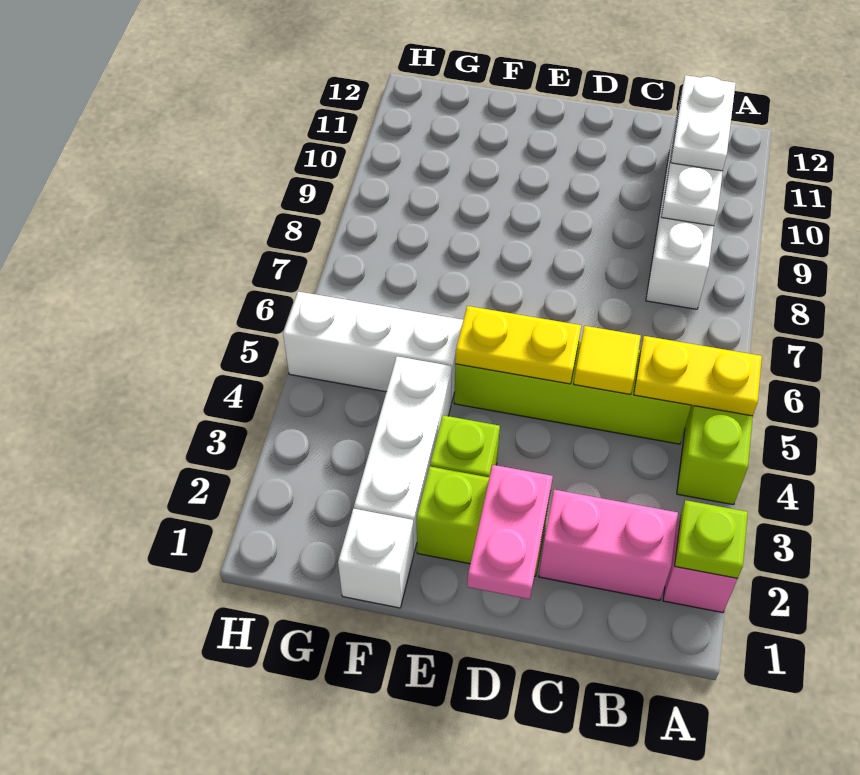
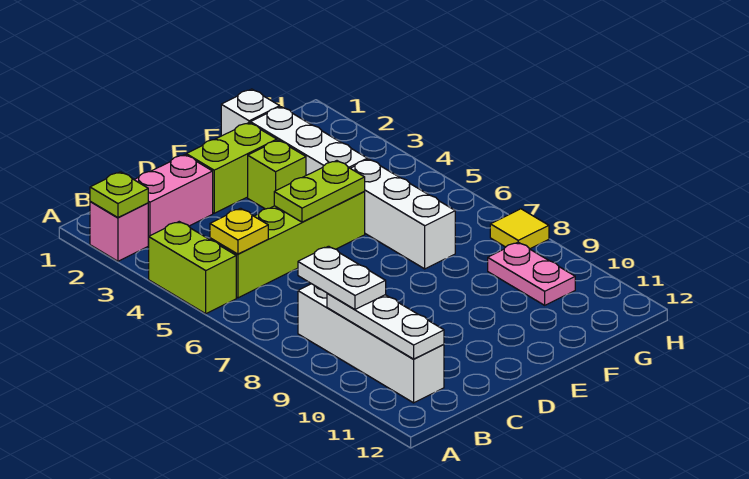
yellow plate A5:B5 level 2 -> yellow plate B5 level 2
white plate B10:B11 level 3 -> white plate B8:B9 level 3
yellow tile C5 level 2 -> yellow tile H8 level 1
pink plate D1:D2 level 2 -> pink plate G9:G10 level 1
yellow plate D5:E5 level 2 -> lime plate D5:E5 level 2
white brick F5:H5 level 1 -> white brick F5:F7 level 1

